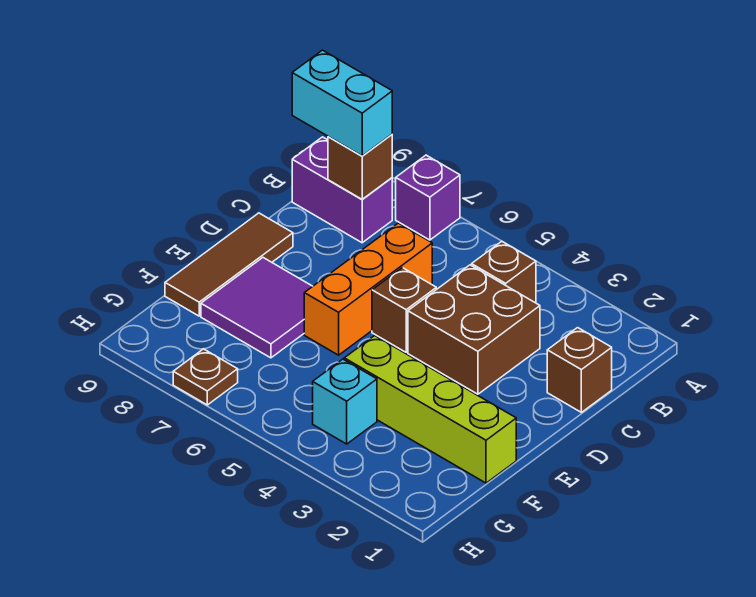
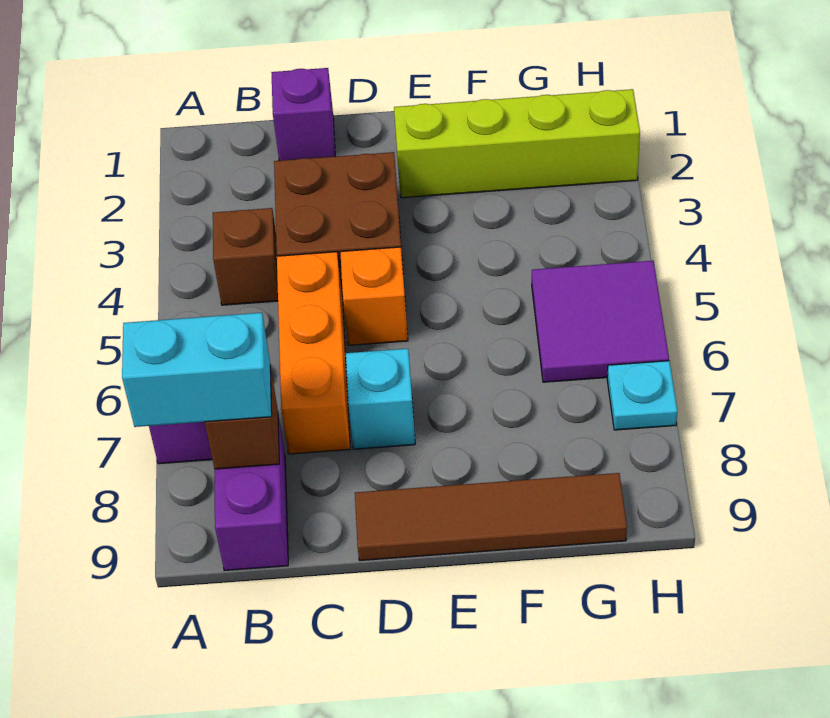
cyan brick B8:B9 level 3 -> cyan brick A8:B8 level 3
brown brick C1 level 1 -> purple brick C1 level 1
orange brick C6:E6 level 1 -> orange brick C5:C7 level 1
brown brick D5 level 1 -> orange brick D5 level 1
brown tile D9:F9 level 1 -> brown tile D9:G9 level 1
purple tile E7:F8 level 1 -> purple tile G5:H6 level 1
lime brick F1:F4 level 1 -> lime brick E2:H2 level 1
cyan brick G4 level 1 -> cyan brick D7 level 1
brown plate H7 level 1 -> cyan plate H7 level 1

